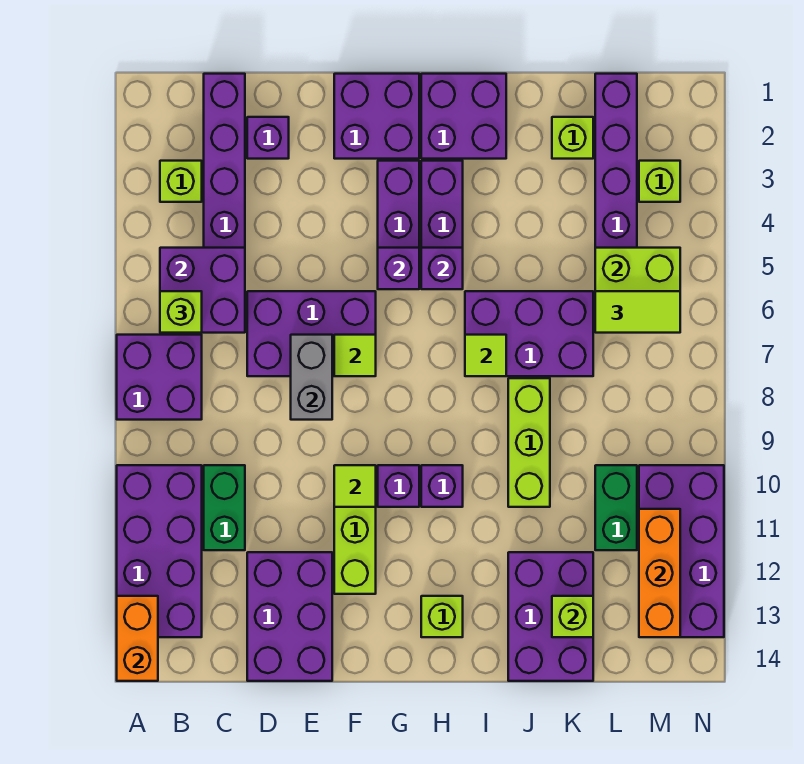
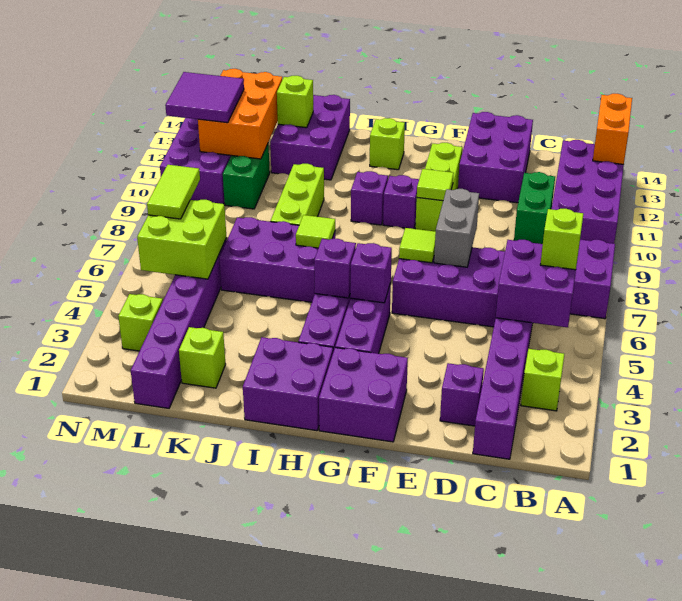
lime tile L6:M6 level 3 -> lime tile M6:M7 level 3
orange brick M11:M13 level 2 -> orange brick L11:M13 level 2
none -> purple tile M11:N12 level 3

